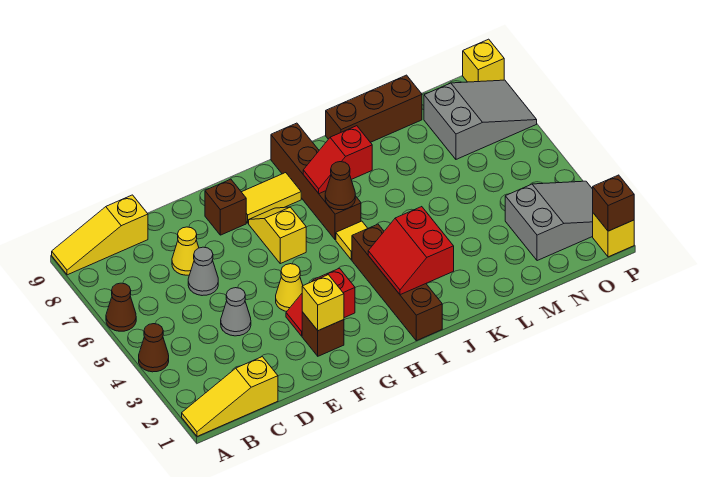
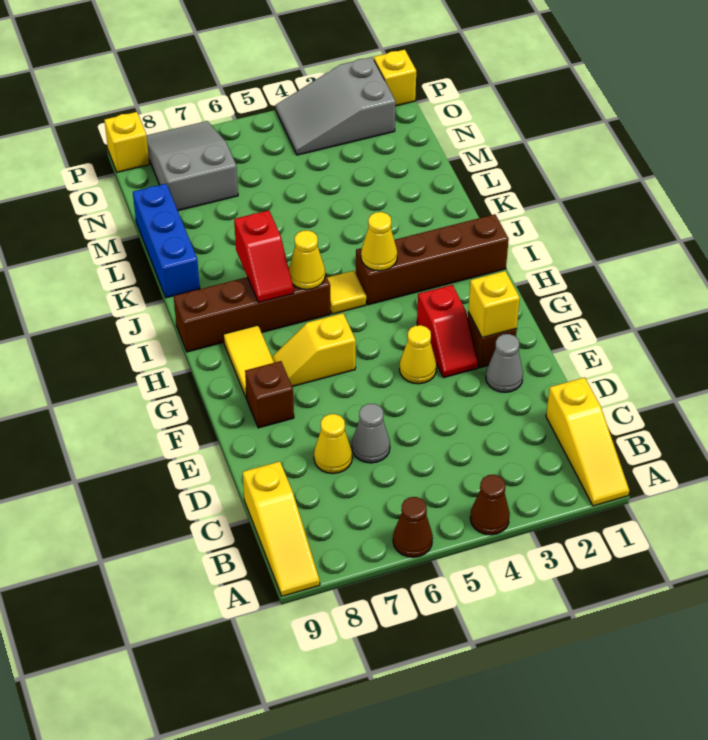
grey cone D4 level 1 -> grey cone E2 level 1
red slope I2:J3 level 2 top J -> none
none -> yellow cone I4 level 2
brown cone I6 level 2 -> yellow cone I6 level 2
brown brick K9:M9 level 1 -> blue brick K9:M9 level 1
grey slope N2:P3 level 1 top N -> grey slope O2:P4 level 1 top 2
brown brick P1 level 2 -> none

